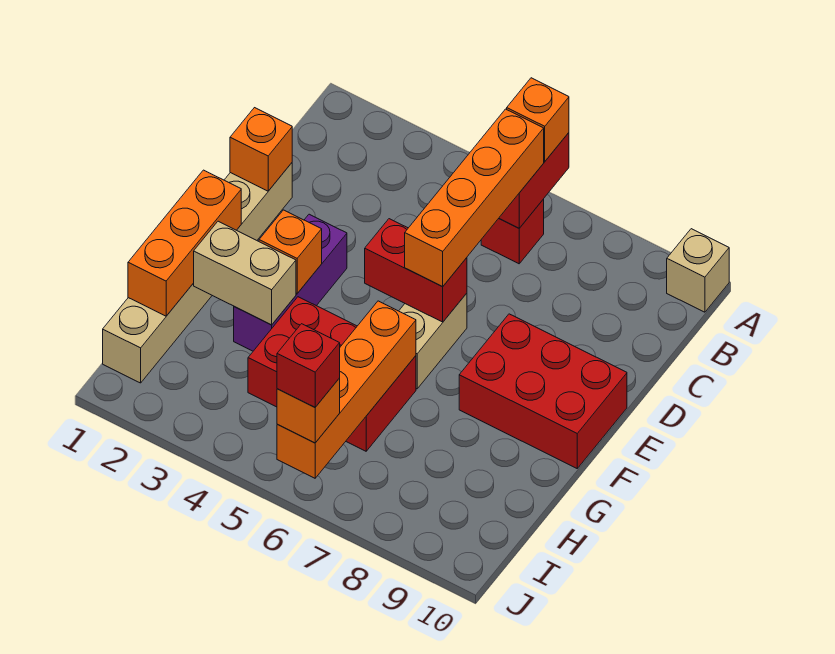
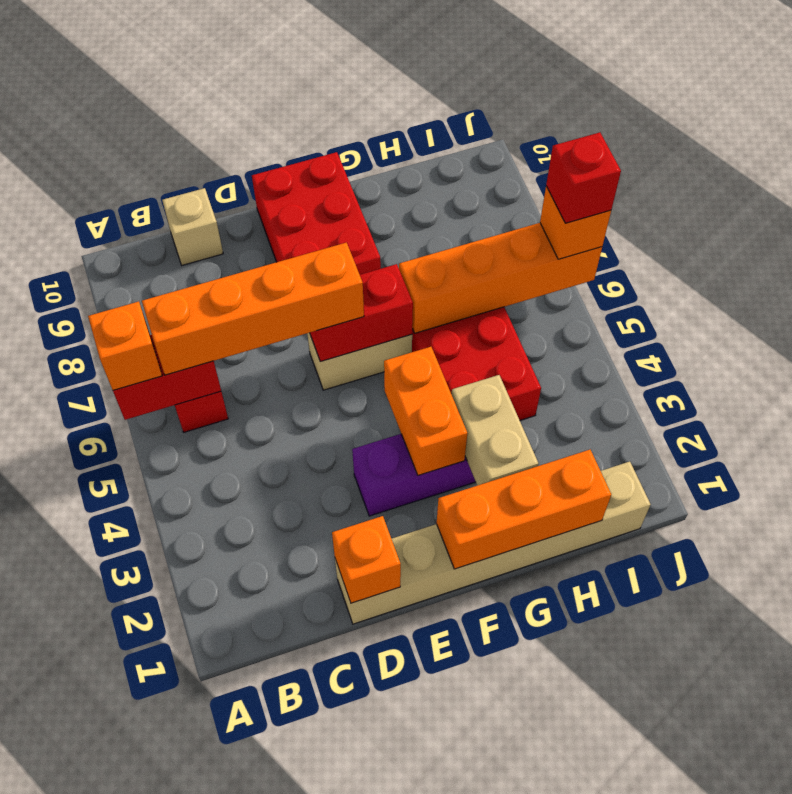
tan brick A10 level 1 -> tan brick C10 level 1
red brick E5:E6 level 2 -> red brick E6:F6 level 2
orange brick F3 level 2 -> orange brick F3:F4 level 2

